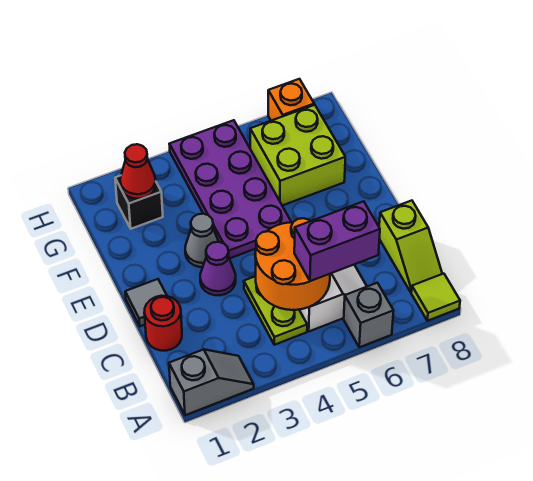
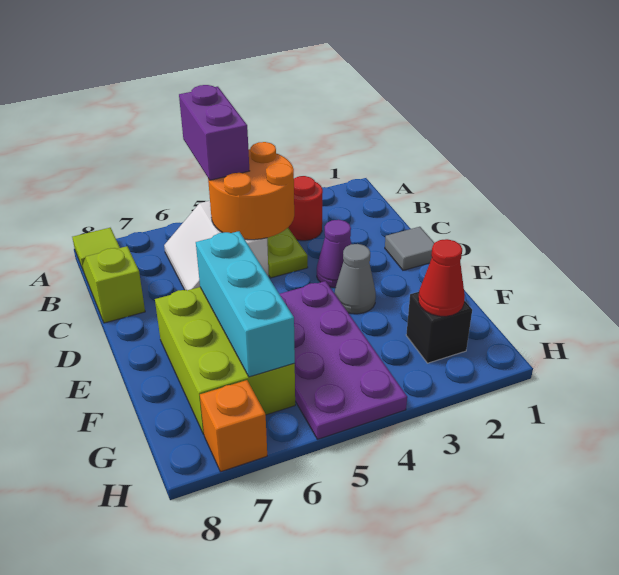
grey slope A1:A2 level 1 top 1 -> none
grey brick A6 level 1 -> none
purple brick B5:B6 level 3 -> purple brick A5:B5 level 3
red round brick C1 level 1 -> red round brick B3 level 1
none -> cyan brick E6:G6 level 2
lime brick F6:G7 level 1 -> lime brick E6:G7 level 1

